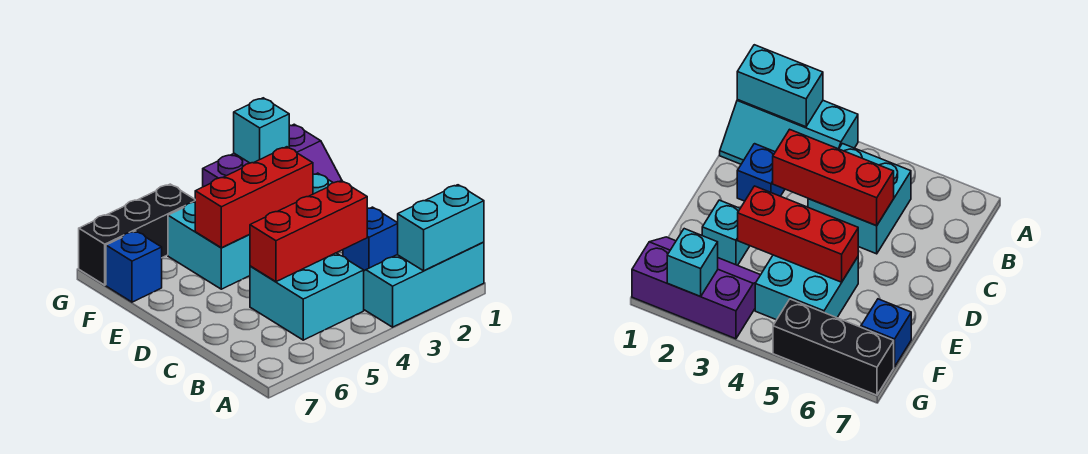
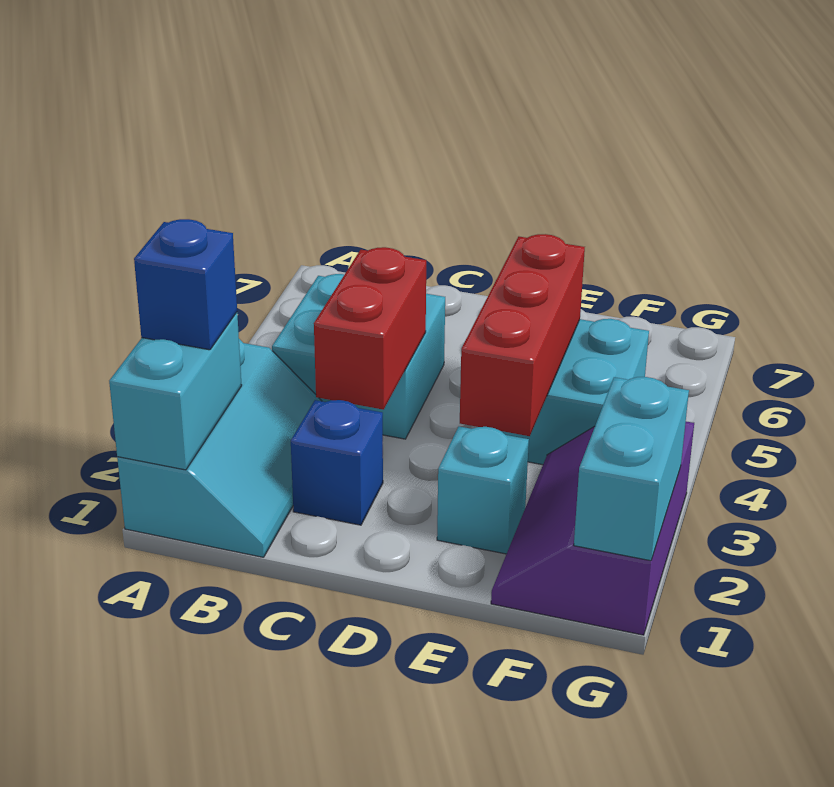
red brick C3:C5 level 2 -> red brick C3:C4 level 2
blue brick F7 level 1 -> blue brick A2 level 3
cyan brick G2 level 2 -> cyan brick G1:G2 level 2
black brick G5:G7 level 1 -> none

